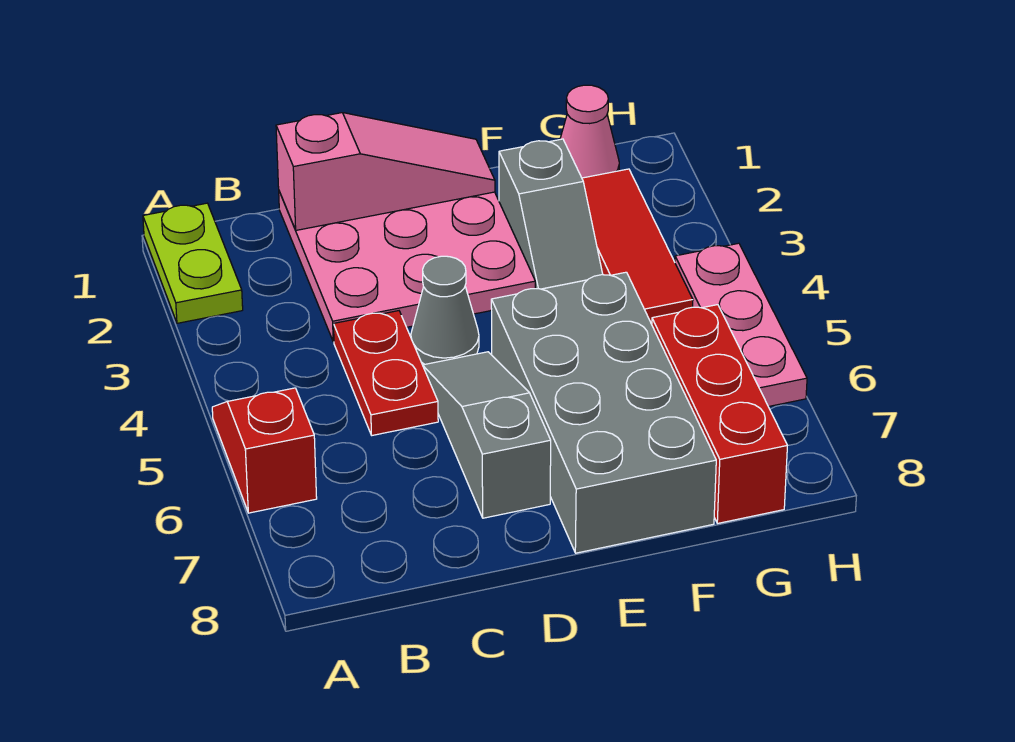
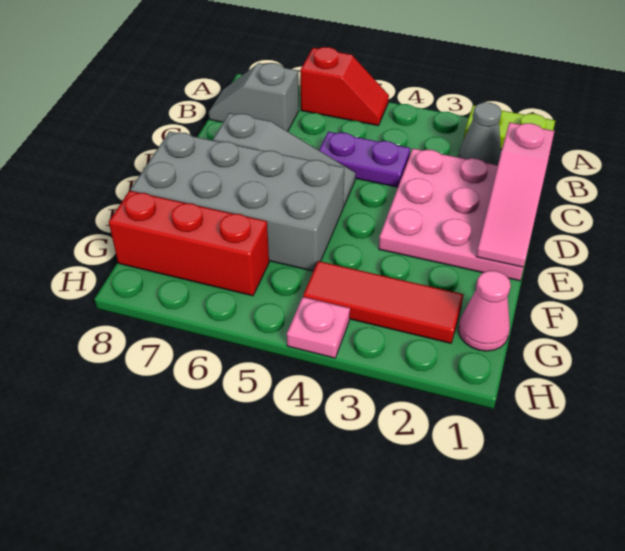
red plate C4:C5 level 1 -> purple plate C4:C5 level 1
grey cone D4 level 1 -> grey cone B2 level 1
grey slope F2:F3 level 1 top 2 -> grey slope B7:B8 level 1 top 7
pink plate H4:H6 level 1 -> pink plate H4 level 1

